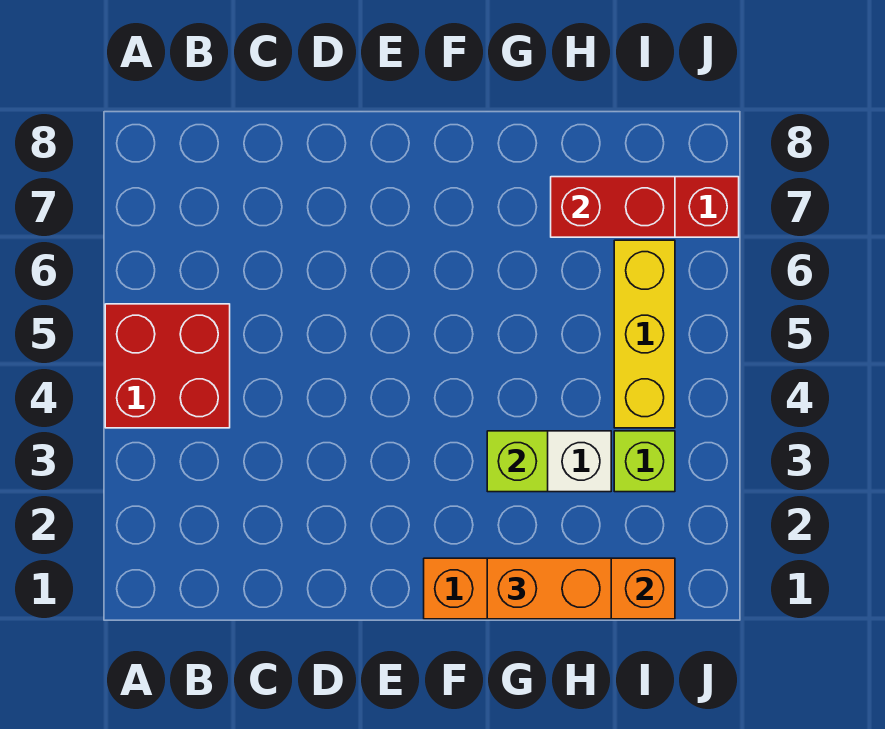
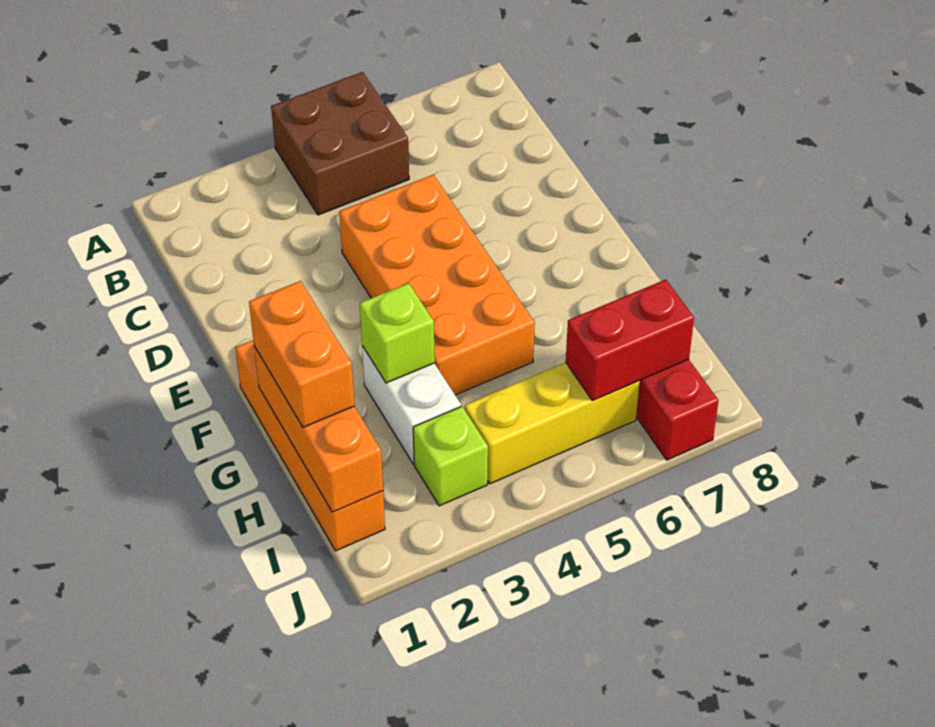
red brick A4:B5 level 1 -> brown brick A4:B5 level 1
none -> orange brick D4:G5 level 1
red brick H7:I7 level 2 -> red brick I6:I7 level 2

